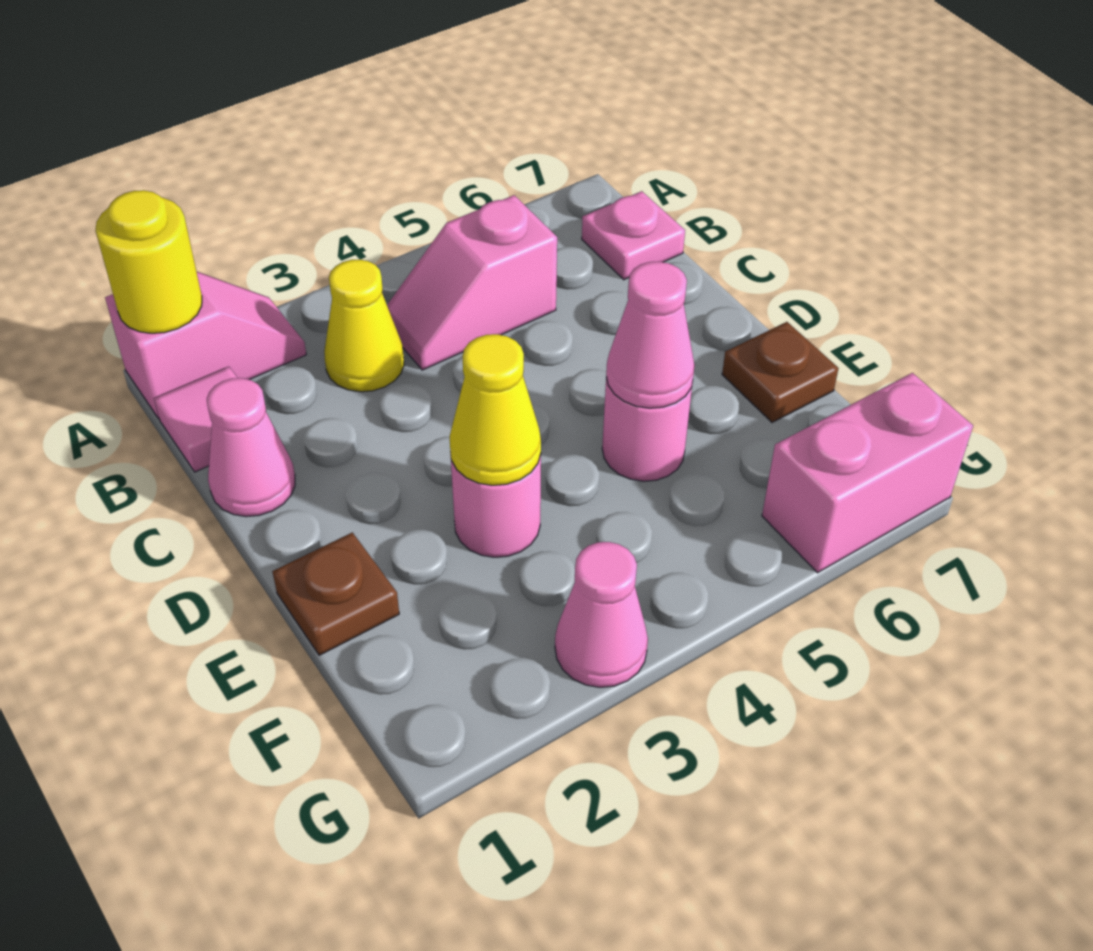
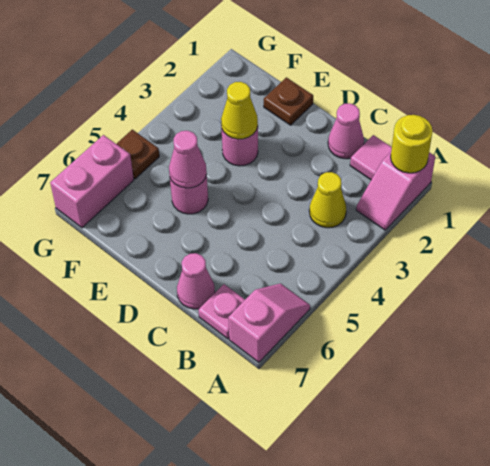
pink slope B4:B5 level 1 top 5 -> pink slope A6:A7 level 1 top 7
brown plate E7 level 1 -> brown plate G5 level 1
pink cone G3 level 1 -> pink cone C7 level 1

